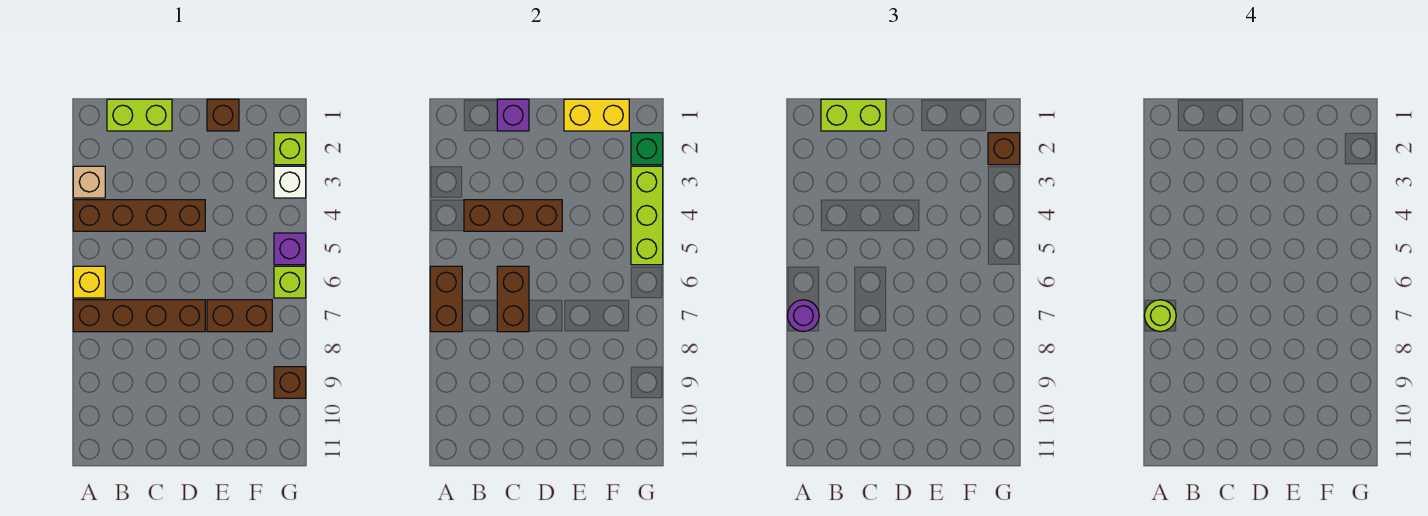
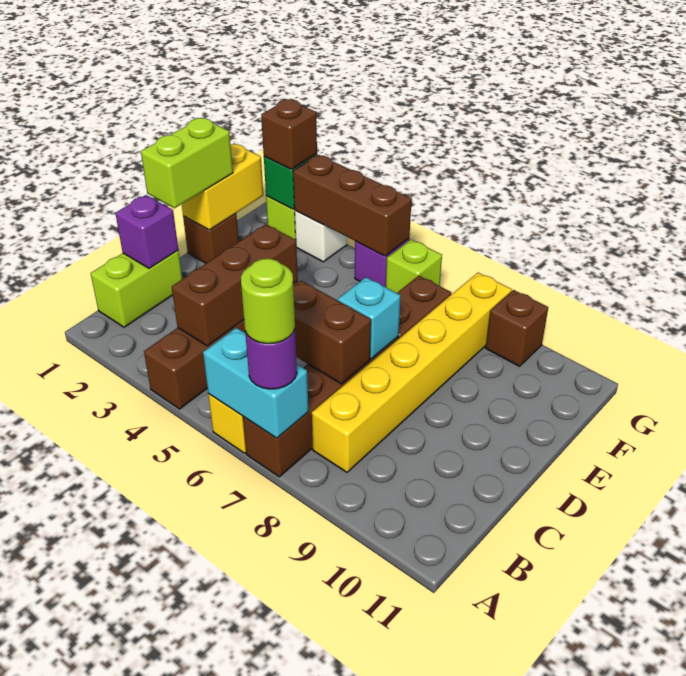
tan brick A3 level 1 -> none
brown brick A6:A7 level 2 -> cyan brick A6:A7 level 2
lime brick B1:C1 level 3 -> lime brick D1:E1 level 3
none -> yellow brick B8:G8 level 1
none -> cyan brick D7 level 2
lime brick G3:G5 level 2 -> brown brick G3:G5 level 2

